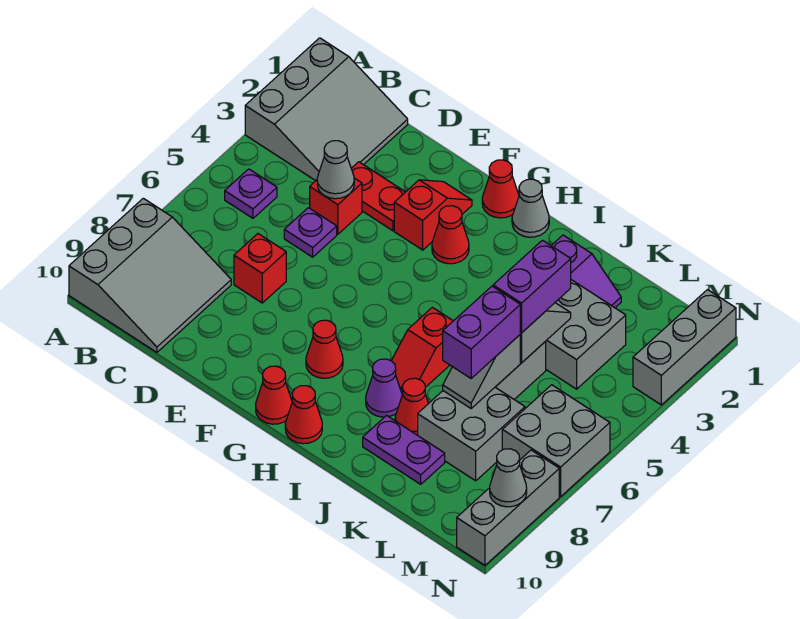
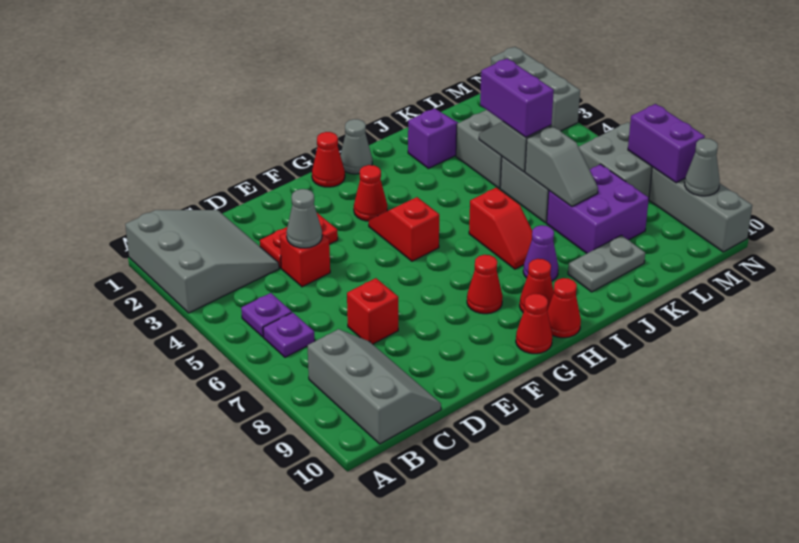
grey slope A8:C10 level 1 top A -> grey slope B8:C10 level 1 top B
purple plate D5 level 1 -> purple plate B6 level 1
red slope F2:F3 level 1 top 3 -> red slope G4:G5 level 1 top 5
red cone J8 level 1 -> red cone H9 level 1
purple plate J9:K9 level 1 -> grey plate J9:K9 level 1
purple brick K6:K7 level 3 -> purple brick N7:N8 level 2
grey brick K7:L8 level 1 -> purple brick K7:L8 level 1

